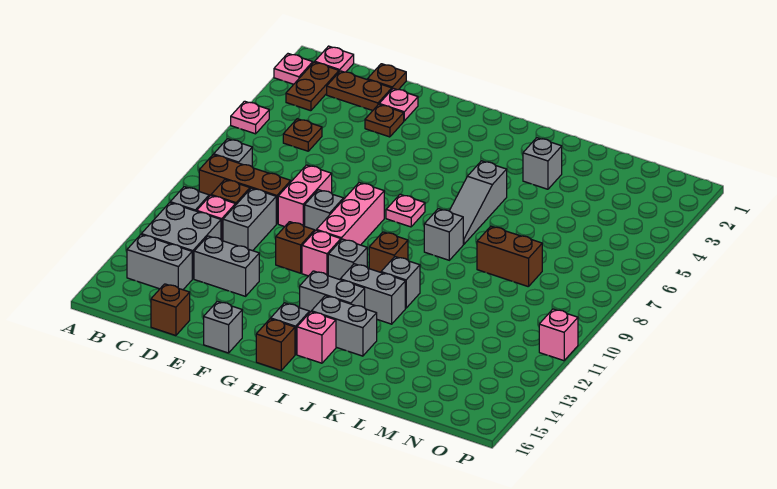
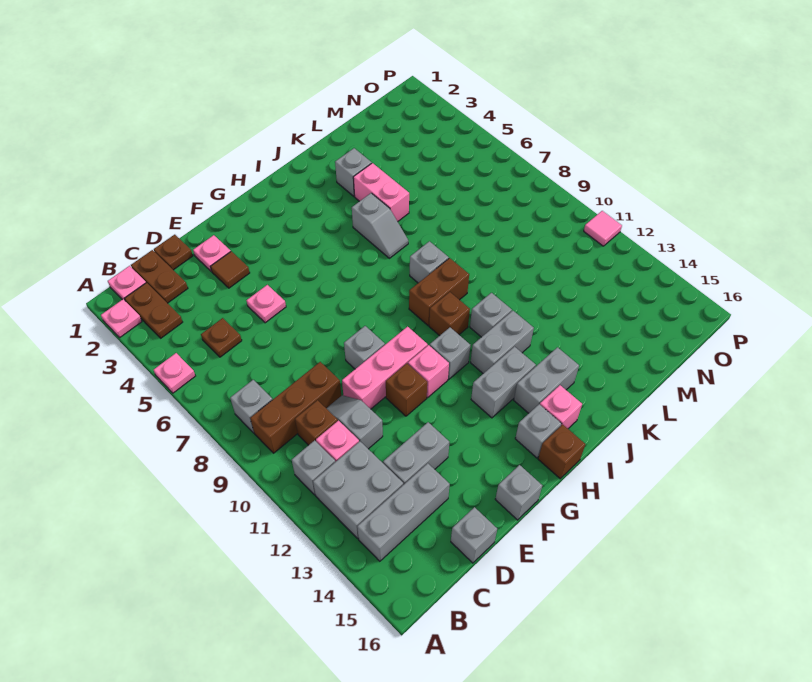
grey brick B14:C14 level 1 -> grey brick B14:D14 level 1
brown plate C2:D2 level 1 -> brown plate C1:C2 level 1
grey brick D10:D11 level 1 -> grey slope D10:D11 level 1 top 11
brown brick D16 level 1 -> grey brick D16 level 1
brown plate E3 level 1 -> brown tile E3 level 1
pink brick E8:E9 level 1 -> pink brick K4:K5 level 1
pink brick G8:G10 level 1 -> pink brick E10:G10 level 1
pink plate H7 level 1 -> pink plate E5 level 1
grey slope J5:J7 level 1 top 5 -> grey slope J5:J6 level 1 top 5
brown brick L8:M8 level 1 -> brown brick I9:J9 level 1
pink brick P11 level 1 -> pink tile P11 level 1

